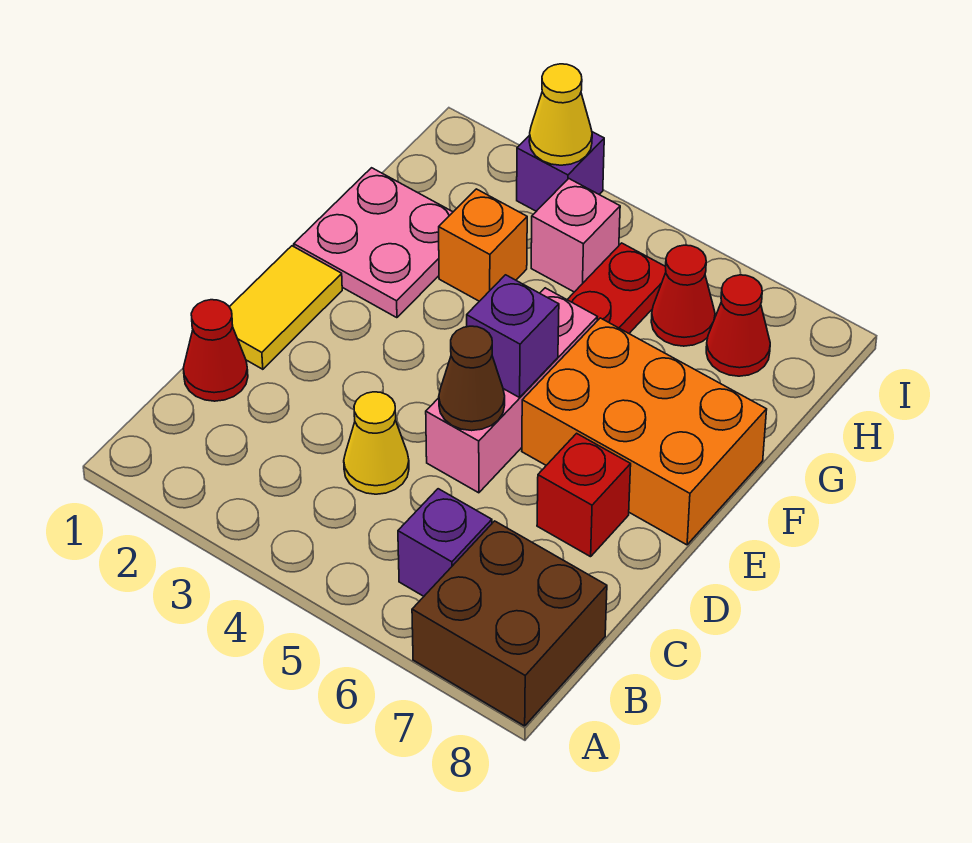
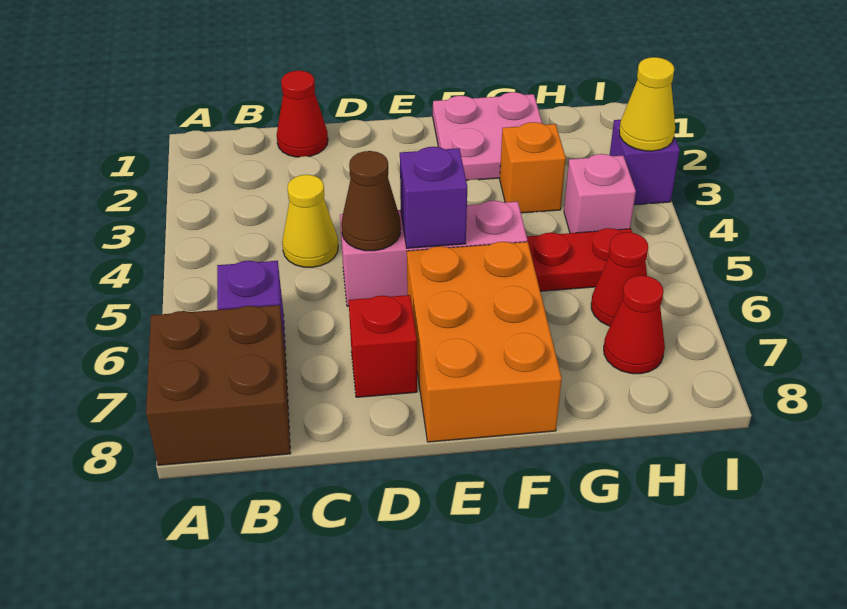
yellow tile D1:E1 level 1 -> none

